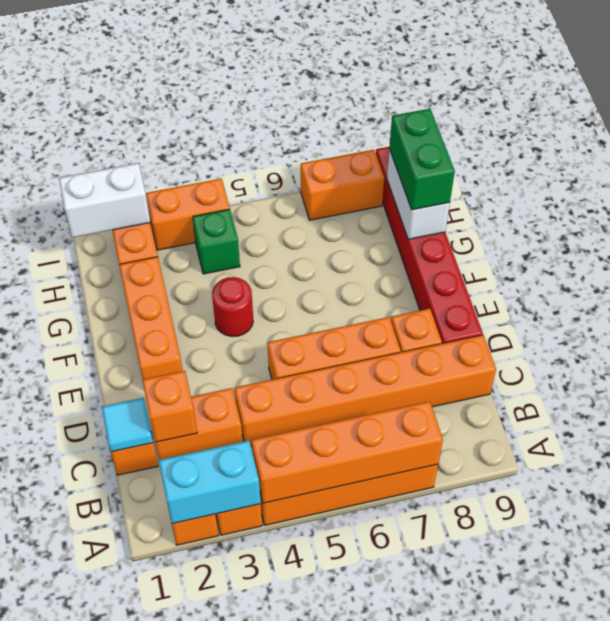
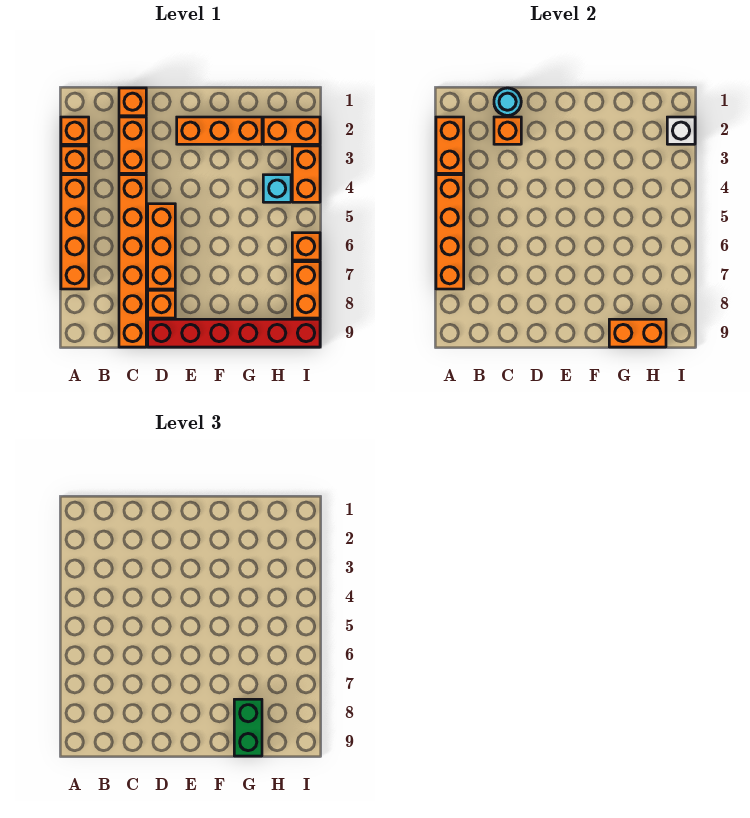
cyan brick A2:A3 level 2 -> orange brick A2:A3 level 2
cyan tile C1 level 2 -> cyan round brick C1 level 2
red round brick F4 level 1 -> none
white brick G9:H9 level 2 -> orange brick G9:H9 level 2
green brick G9:H9 level 3 -> green brick G8:G9 level 3
green brick H4 level 1 -> cyan brick H4 level 1
white brick I1:I2 level 2 -> white brick I2 level 2
none -> orange brick I6 level 1

